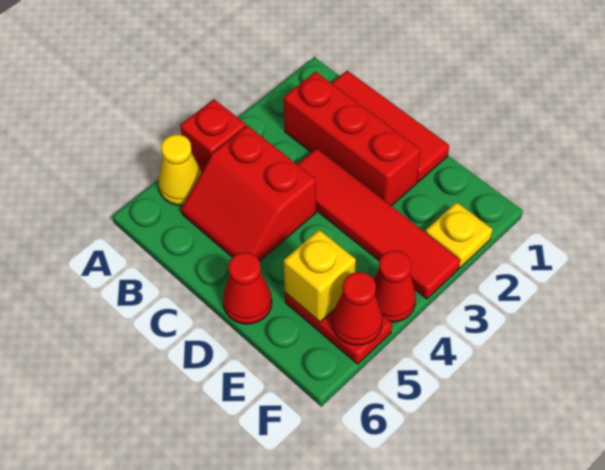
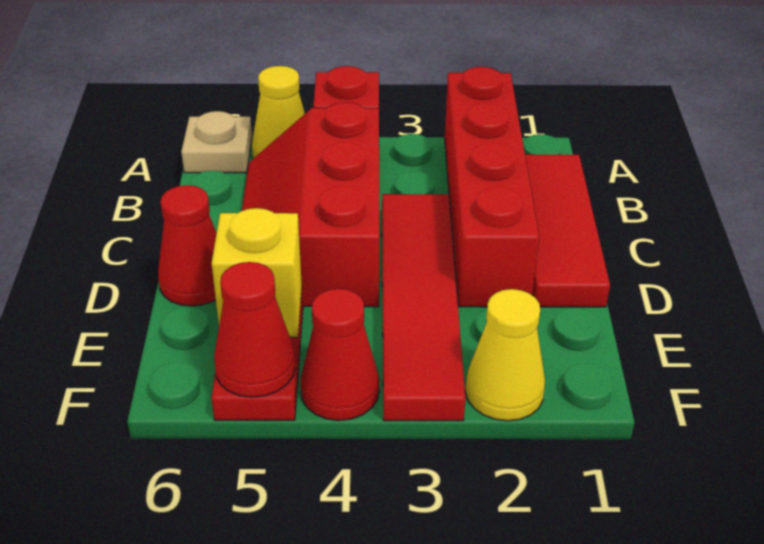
none -> tan plate A6 level 1
red brick B2:D2 level 1 -> red brick A2:D2 level 1
red slope B4:C5 level 1 top 4 -> red slope B4:D5 level 1 top 4
yellow plate F2 level 1 -> yellow cone F2 level 1

